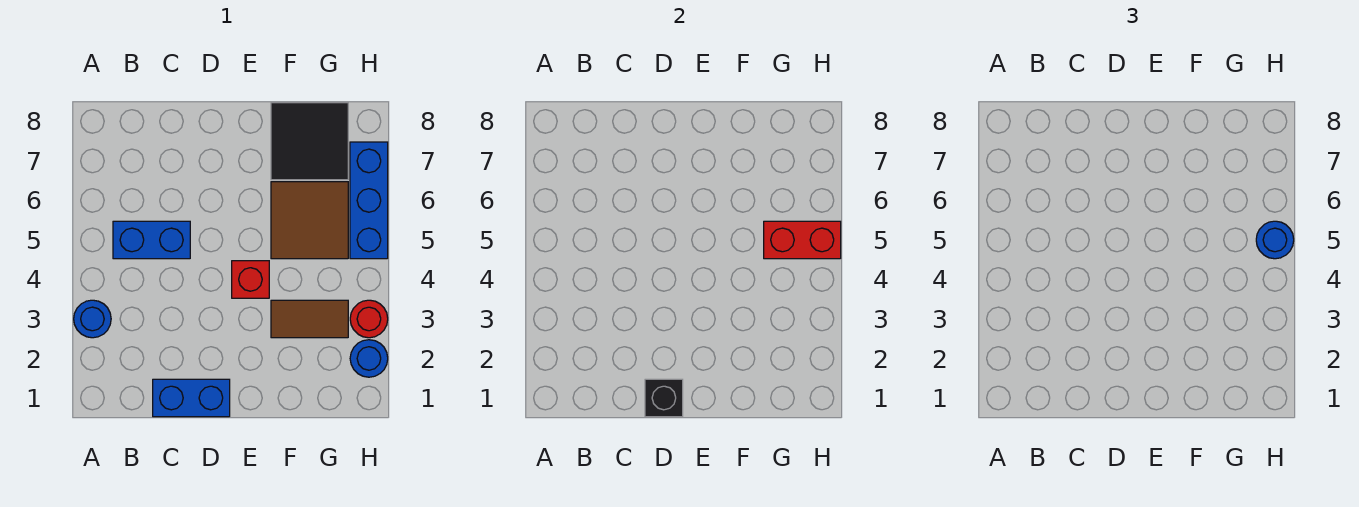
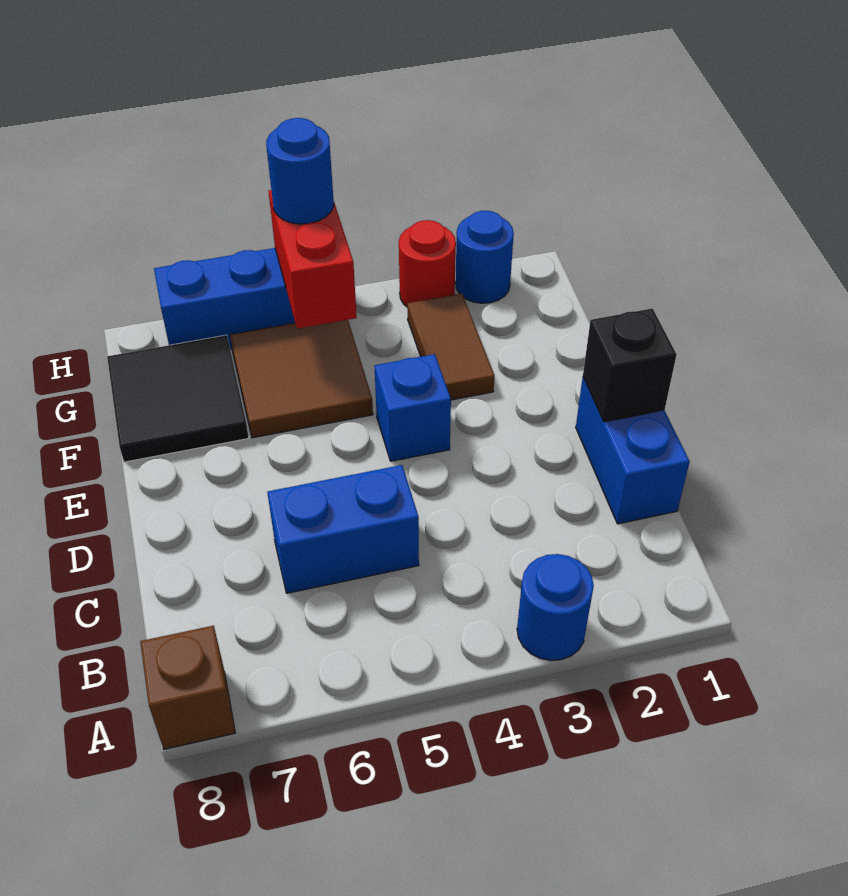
none -> brown brick A8 level 1
blue brick B5:C5 level 1 -> blue brick C5:C6 level 1
red brick E4 level 1 -> blue brick E4 level 1

